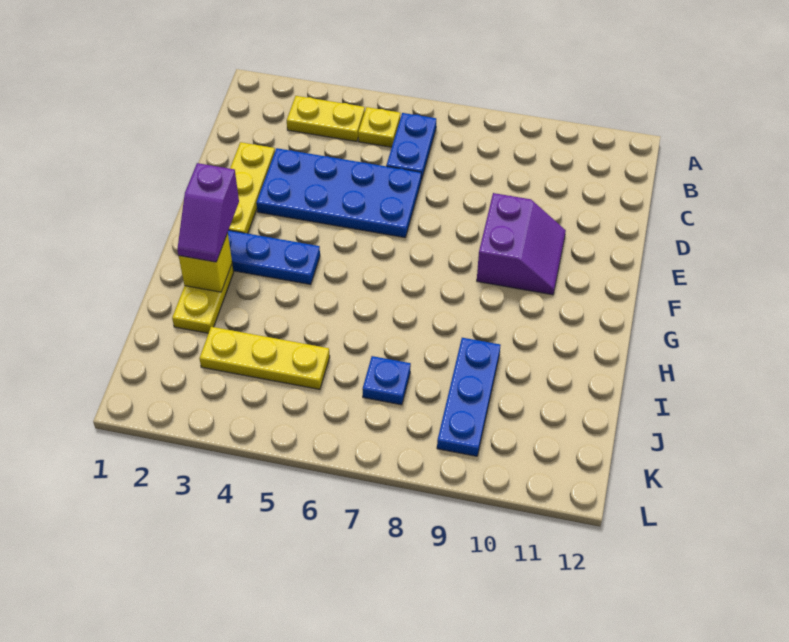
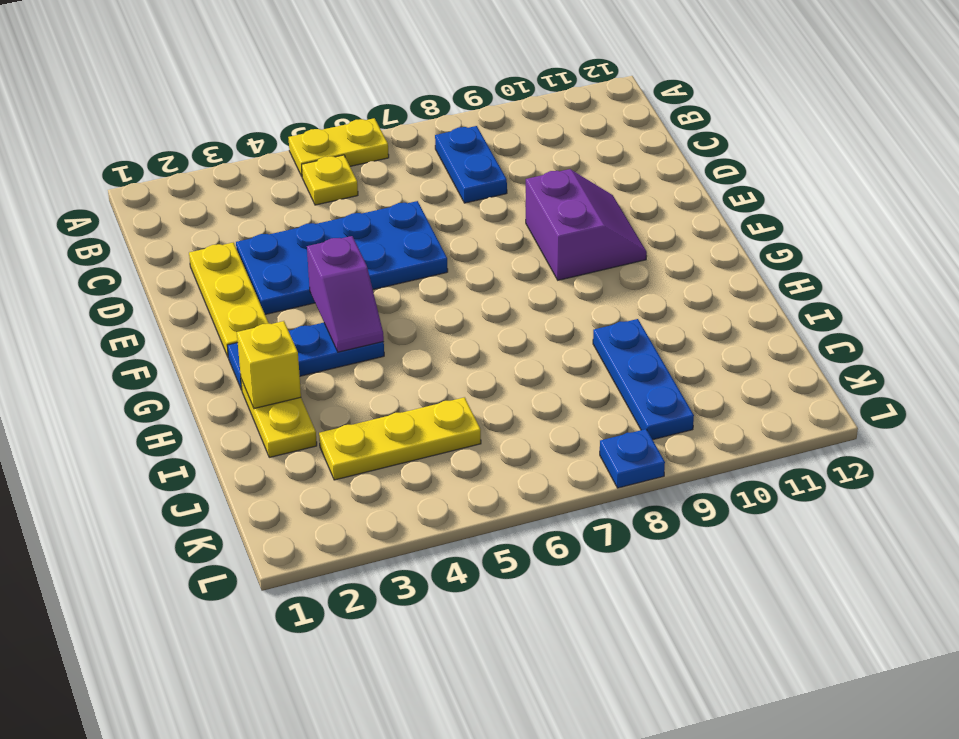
yellow plate B3:B4 level 1 -> yellow plate A5:A6 level 1
blue plate B6:C6 level 1 -> blue plate B8:C8 level 1
purple slope G2:H2 level 3 top G -> purple slope F4:G4 level 2 top F
blue plate J7 level 1 -> blue plate L8 level 1

